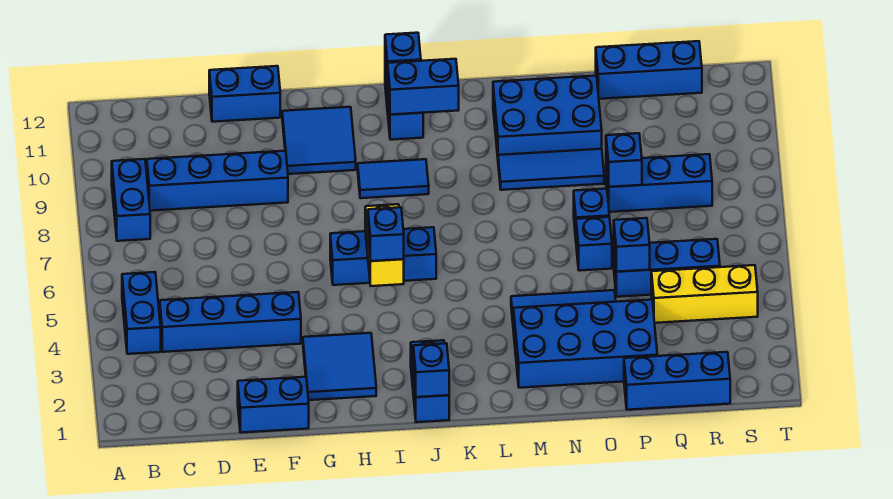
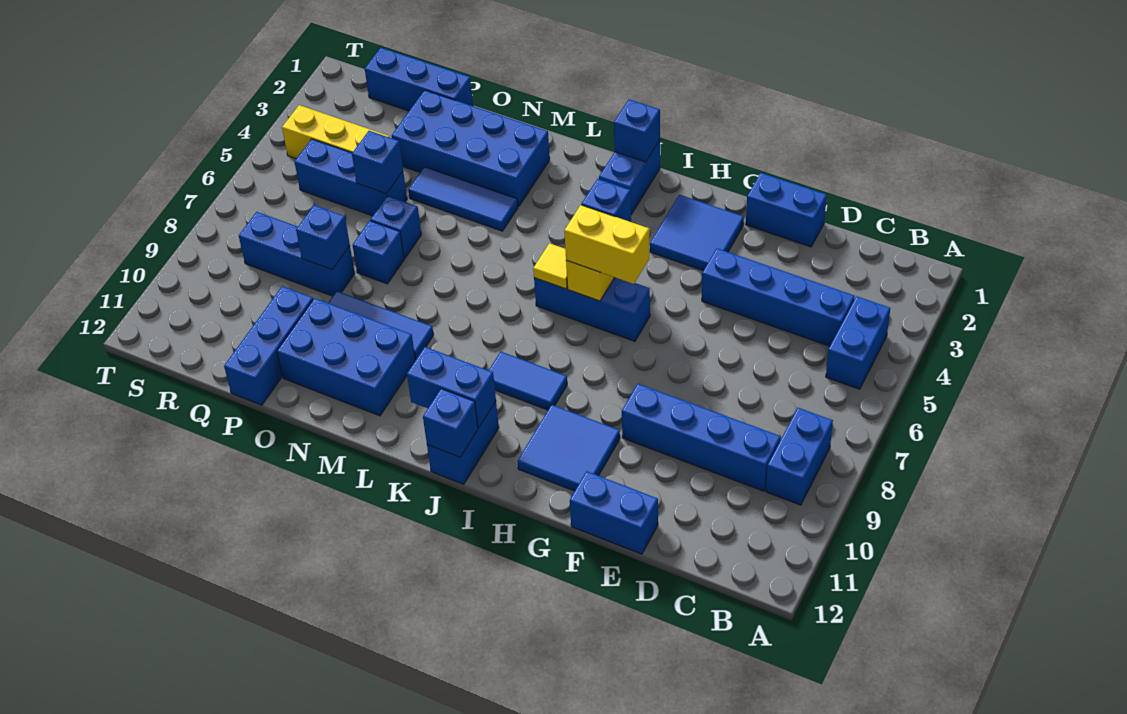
none -> yellow brick H6:I6 level 3
none -> yellow tile J6 level 2
blue brick P12:R12 level 1 -> blue brick P10:P12 level 1

